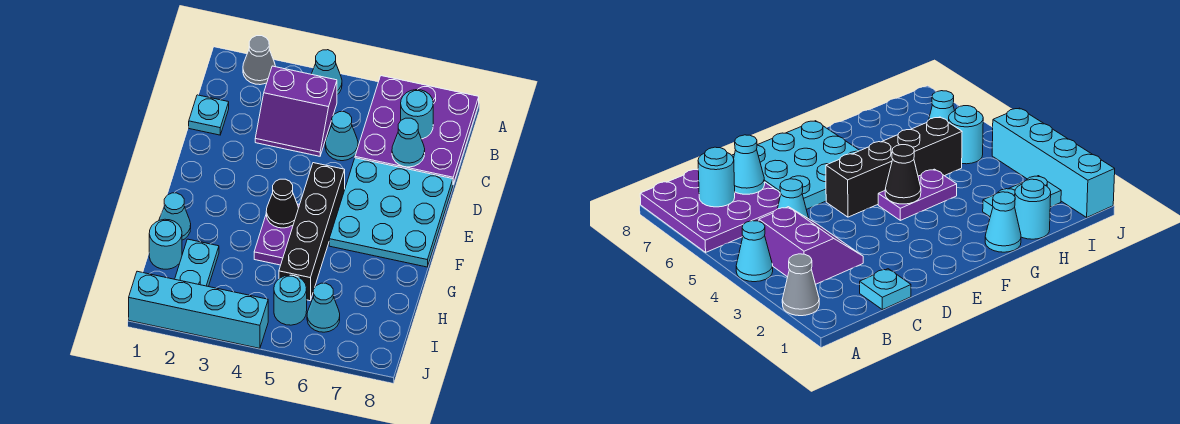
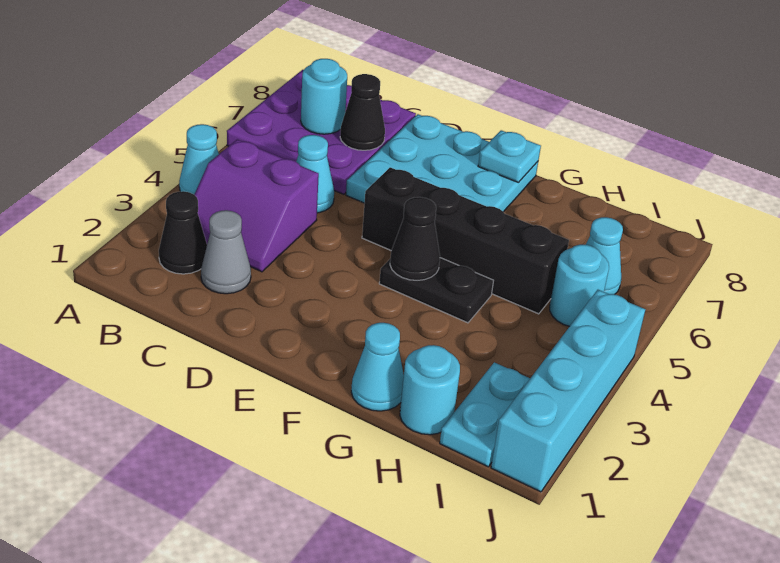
grey cone A2 level 1 -> grey cone C2 level 1
none -> black cone B2 level 1
purple slope B3:C4 level 1 top B -> purple slope B3:C4 level 1 top 4
cyan plate C1 level 1 -> cyan plate F8 level 2
cyan cone C7 level 2 -> black cone C7 level 2
purple plate F4:G4 level 1 -> black plate F4:G4 level 1
cyan plate H2:I2 level 1 -> cyan plate I1:I2 level 1

